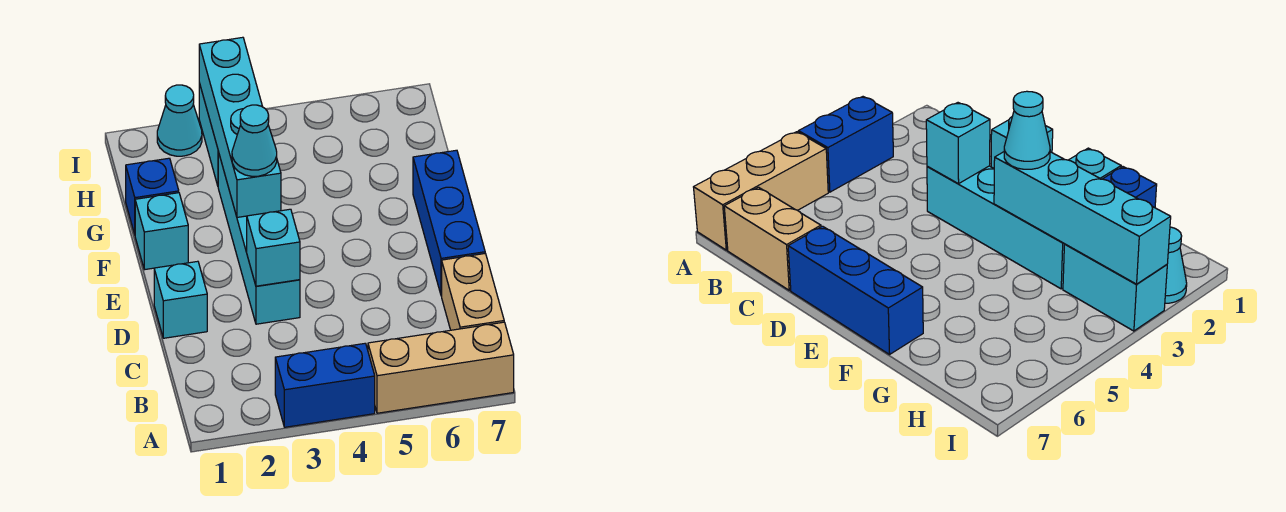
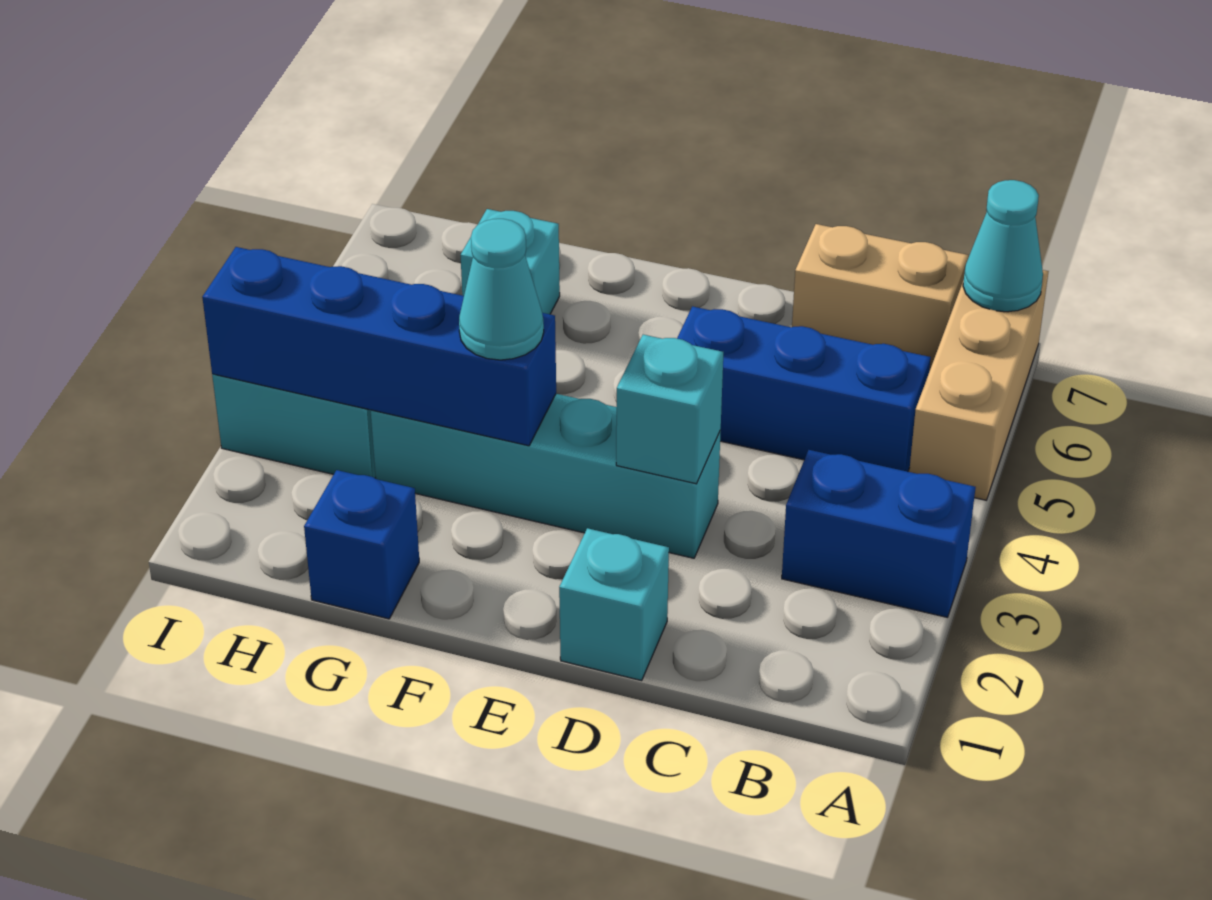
blue brick A3:A4 level 1 -> blue brick A3:B3 level 1
blue brick D7:F7 level 1 -> blue brick B5:D5 level 1
cyan brick F1 level 1 -> cyan brick G6 level 1
cyan brick F3:I3 level 2 -> blue brick F3:I3 level 2
cyan cone I2 level 1 -> cyan cone A7 level 2

